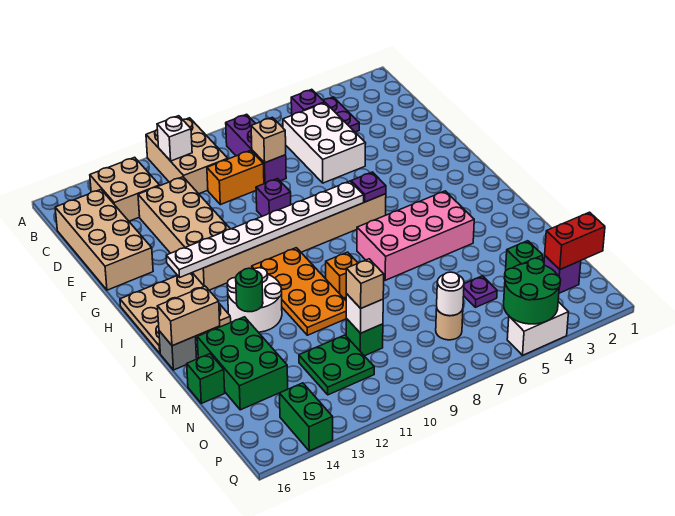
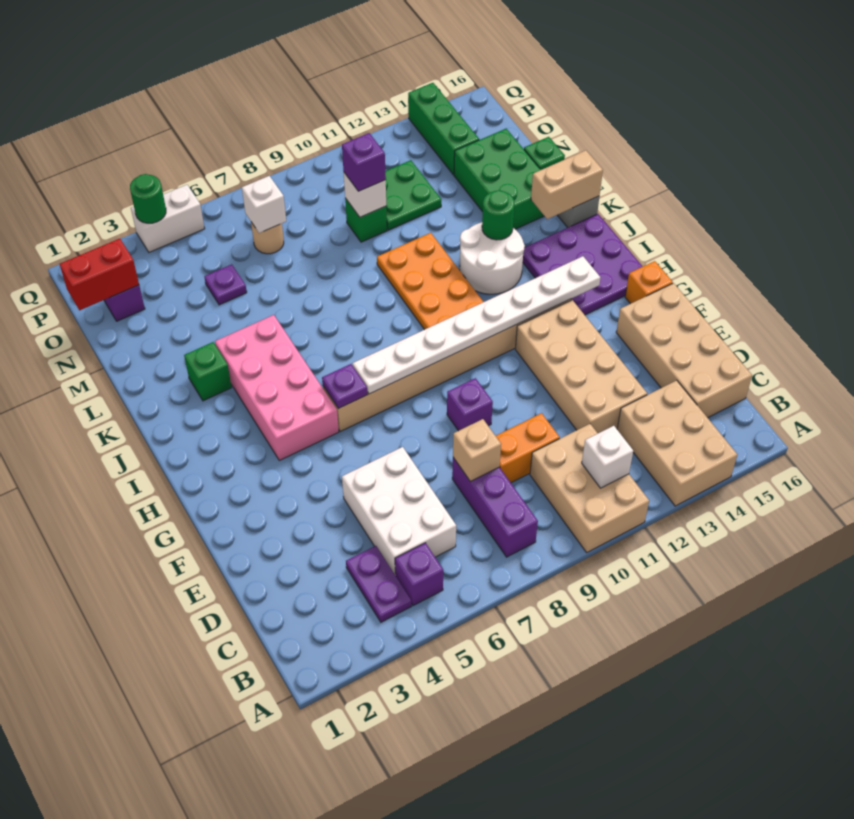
tan brick B13:C14 level 1 -> tan brick A13:C14 level 1
tan plate H14:J16 level 1 -> purple plate H14:J16 level 1
pink brick J4:K7 level 1 -> pink brick H4:K5 level 1
orange brick K9 level 1 -> orange brick G16 level 1
green brick N3 level 1 -> green brick K3 level 1
tan brick N10 level 3 -> purple brick N10 level 3
white round brick O7 level 2 -> white brick O7 level 2
green round brick P4:Q5 level 2 -> green round brick Q4 level 2
green brick P14:Q14 level 1 -> green brick O14:Q14 level 1

